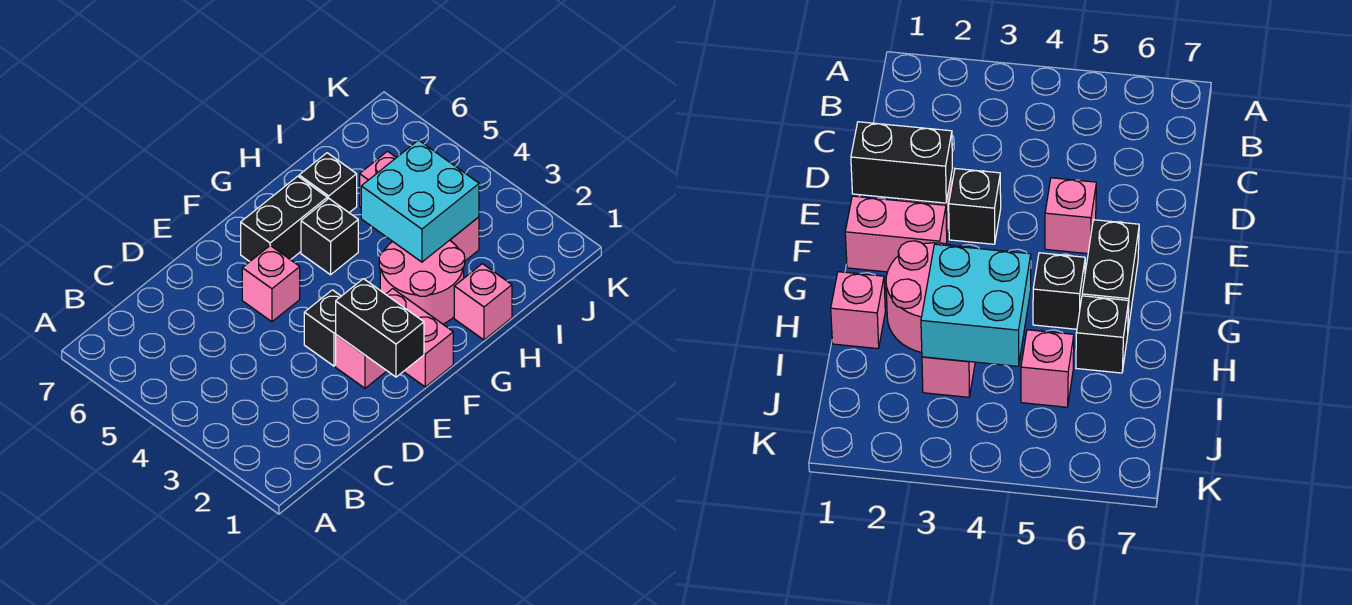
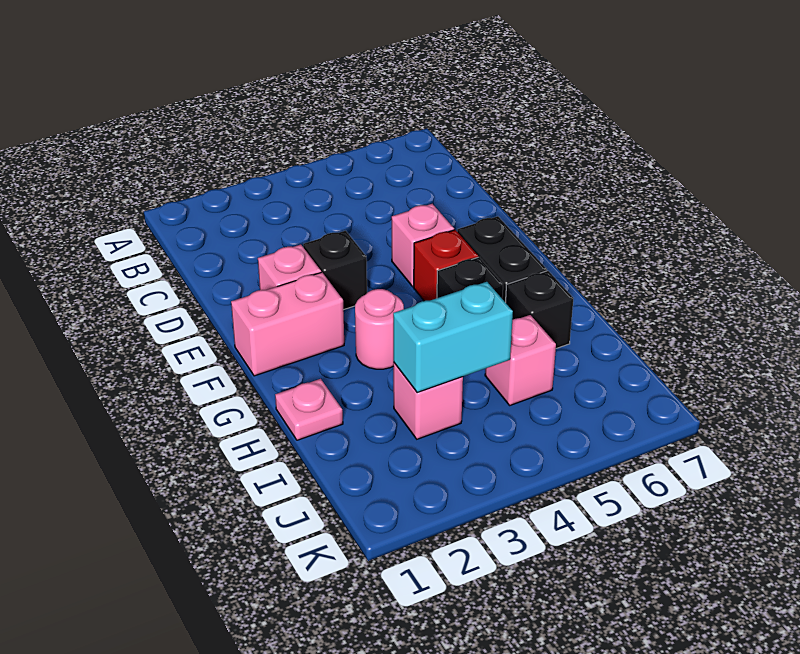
black brick E1:E2 level 2 -> none
none -> red brick F5 level 1
pink round brick G2:H3 level 1 -> pink round brick G3 level 1
pink brick H1 level 1 -> pink plate H1 level 1
cyan brick H3:I4 level 2 -> cyan brick I3:I4 level 2

